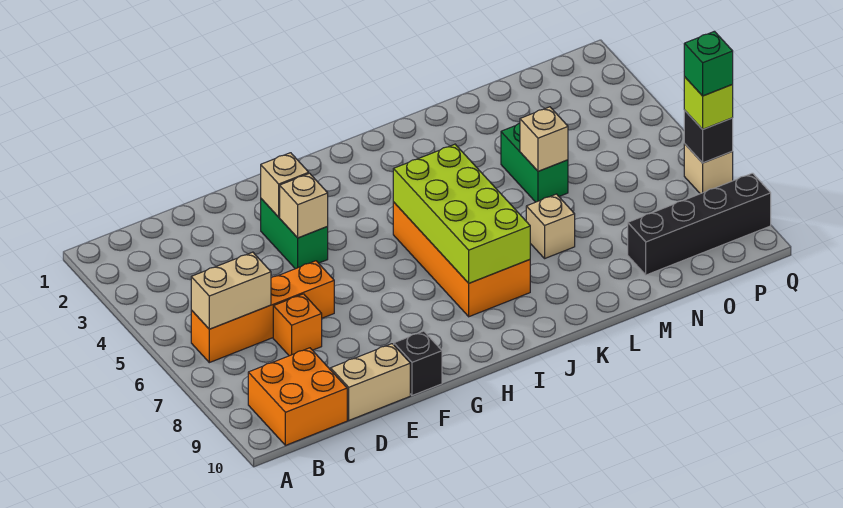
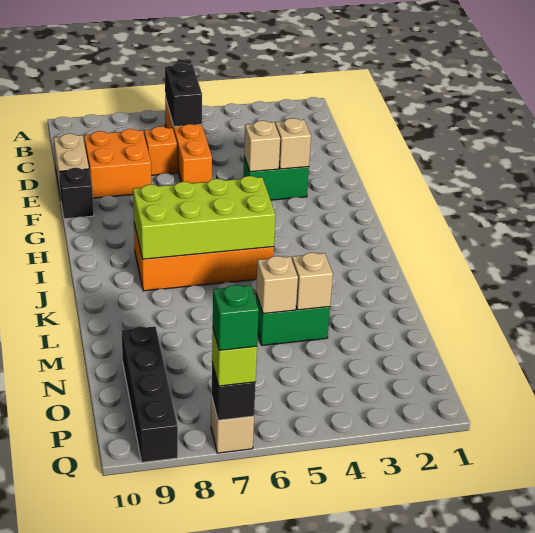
tan brick B6:C6 level 2 -> black brick B6:C6 level 2
orange brick B9:C10 level 1 -> orange brick D8:E9 level 1
tan brick L7 level 1 -> tan brick M4 level 2

